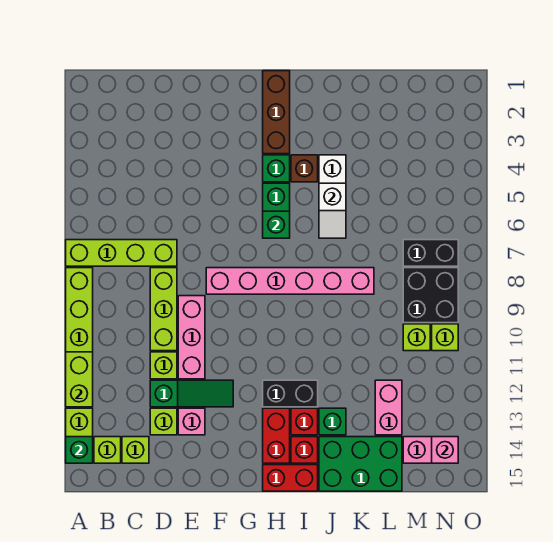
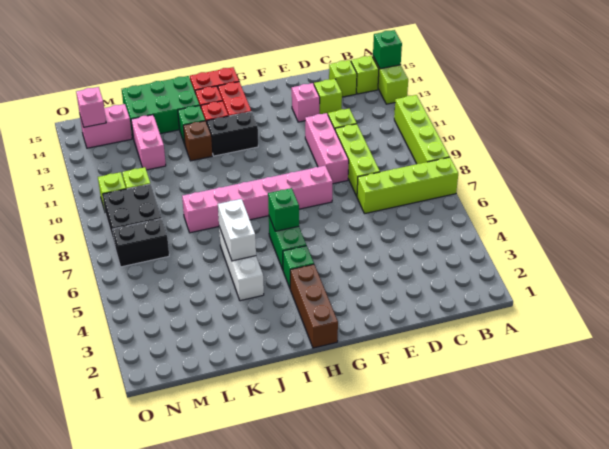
lime brick A11:A12 level 2 -> none
green slope D12:F12 level 1 top D -> none
brown brick I4 level 1 -> brown brick J12 level 1
white slope J5:J6 level 2 top 5 -> white brick J5:J6 level 2

